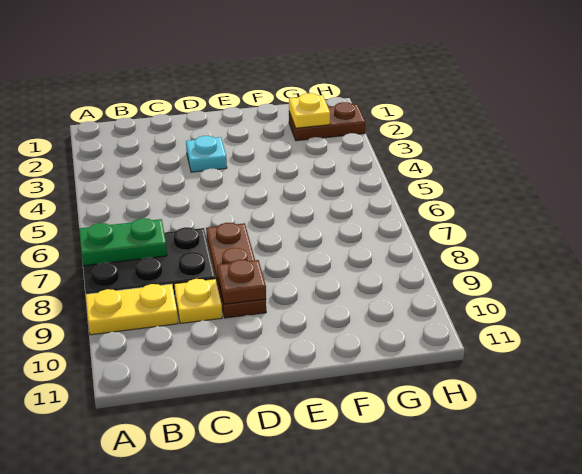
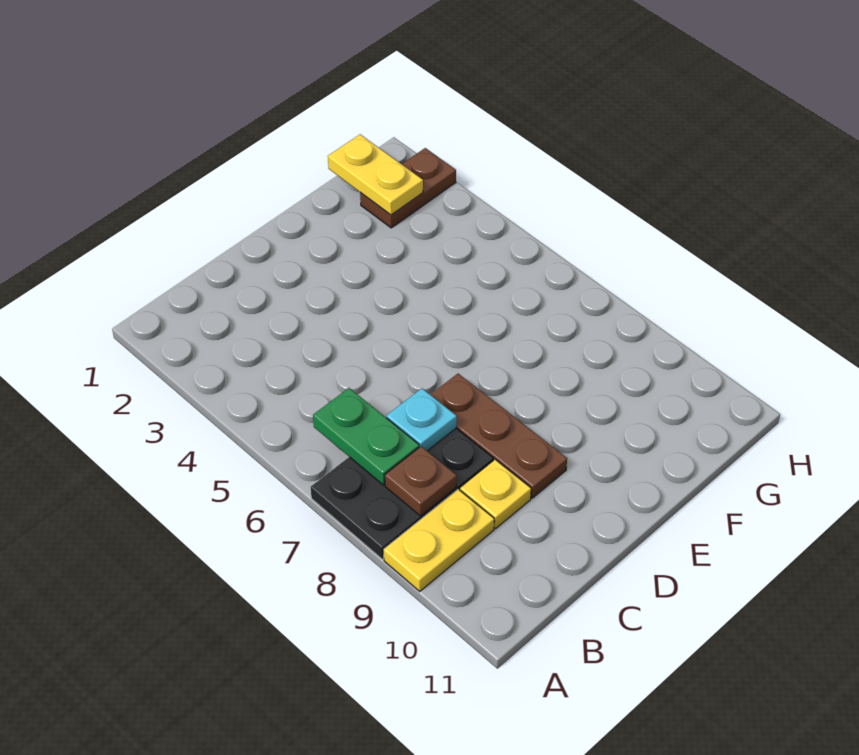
green plate A7:B7 level 2 -> green plate B6:B7 level 2
cyan plate D3 level 1 -> cyan plate C7 level 2
brown plate D9 level 2 -> brown plate B8 level 2
yellow plate G2 level 2 -> yellow plate G1:G2 level 2

